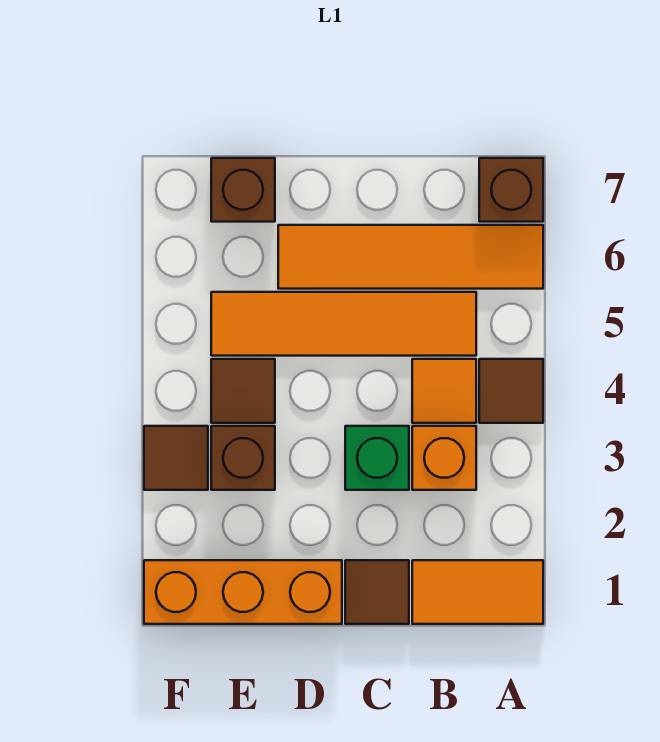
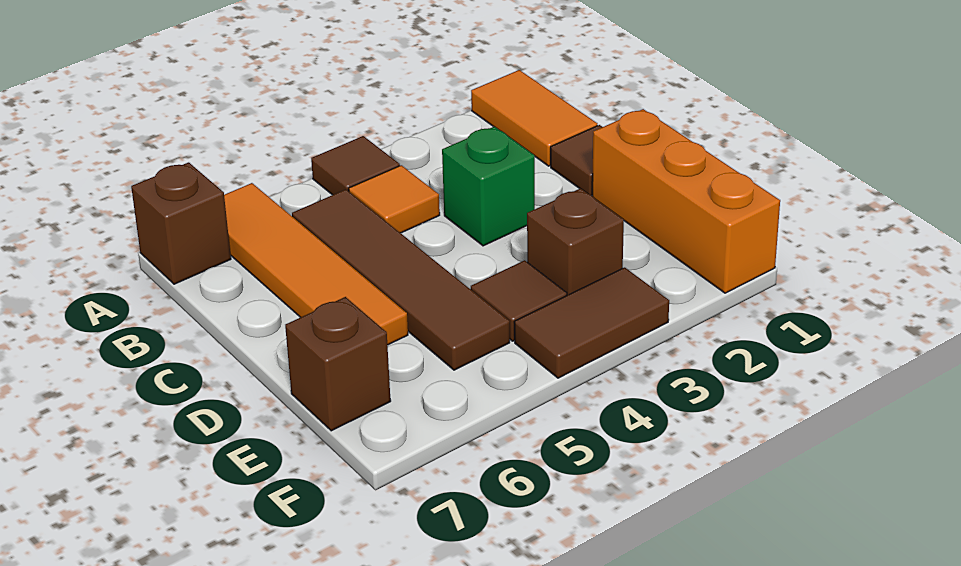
orange brick B3 level 1 -> none
orange tile B5:E5 level 1 -> brown tile B5:E5 level 1
brown tile F3 level 1 -> brown tile F3:F4 level 1

